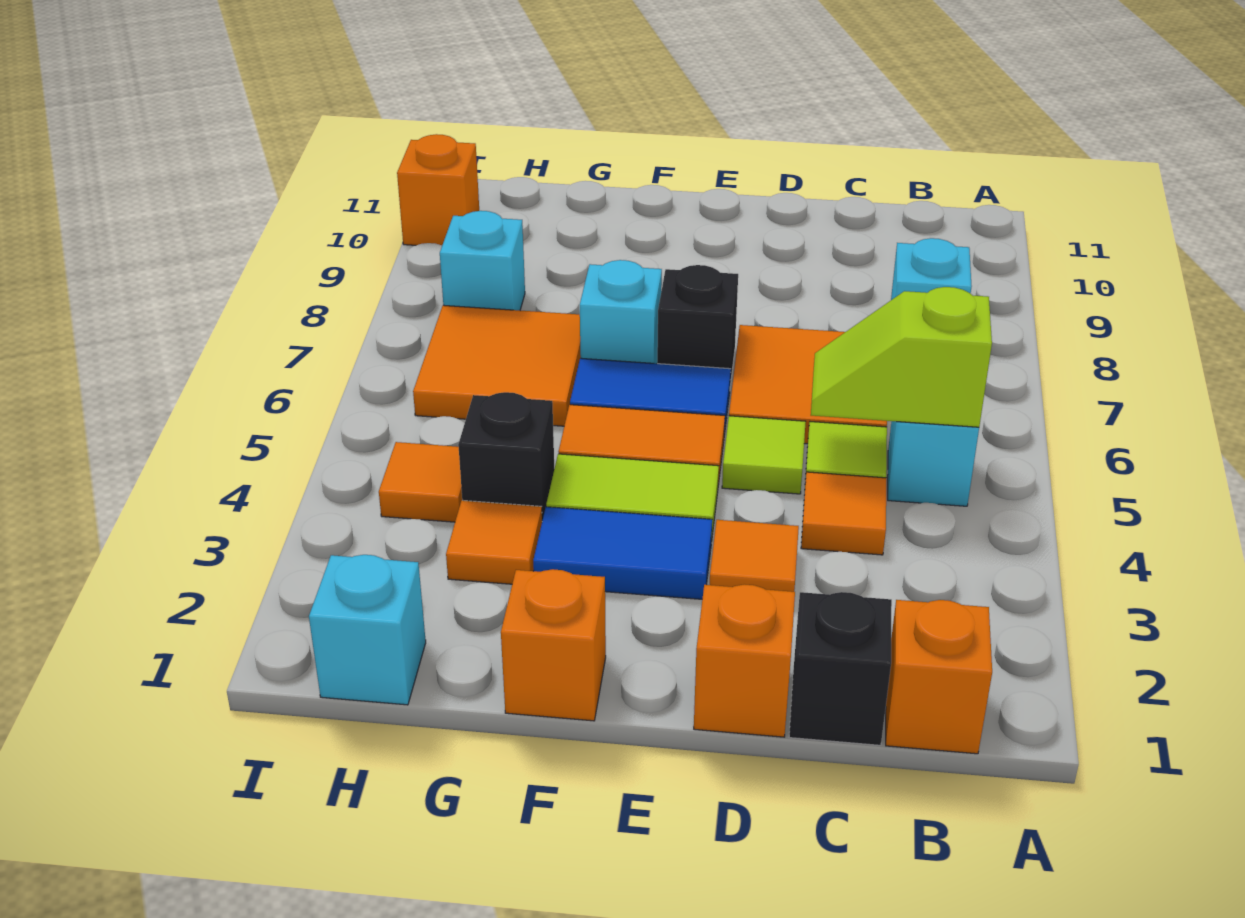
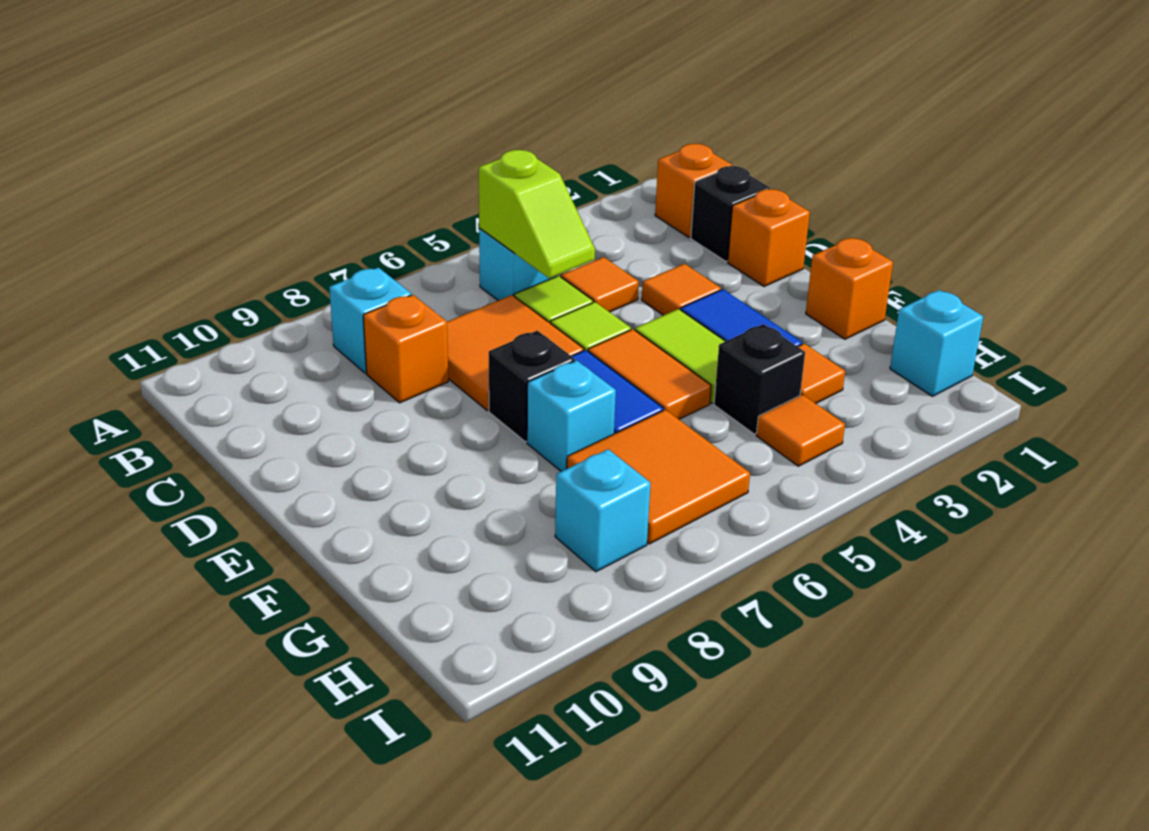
orange brick I10 level 1 -> orange brick C8 level 1

